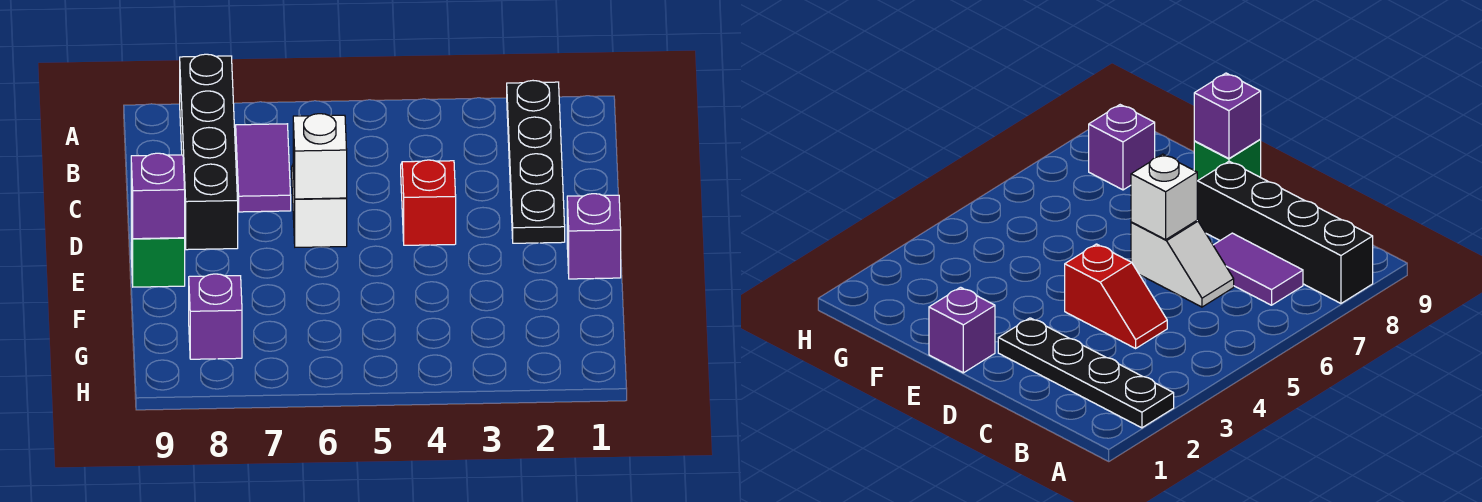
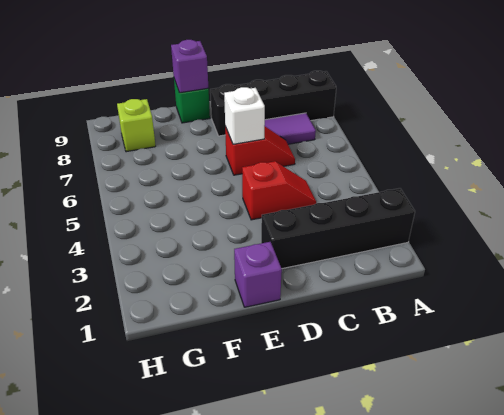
black plate A2:D2 level 1 -> black brick A2:D2 level 1
white slope C6:D6 level 1 top D -> red slope C6:D6 level 1 top D
purple brick G8 level 1 -> lime brick G8 level 1

